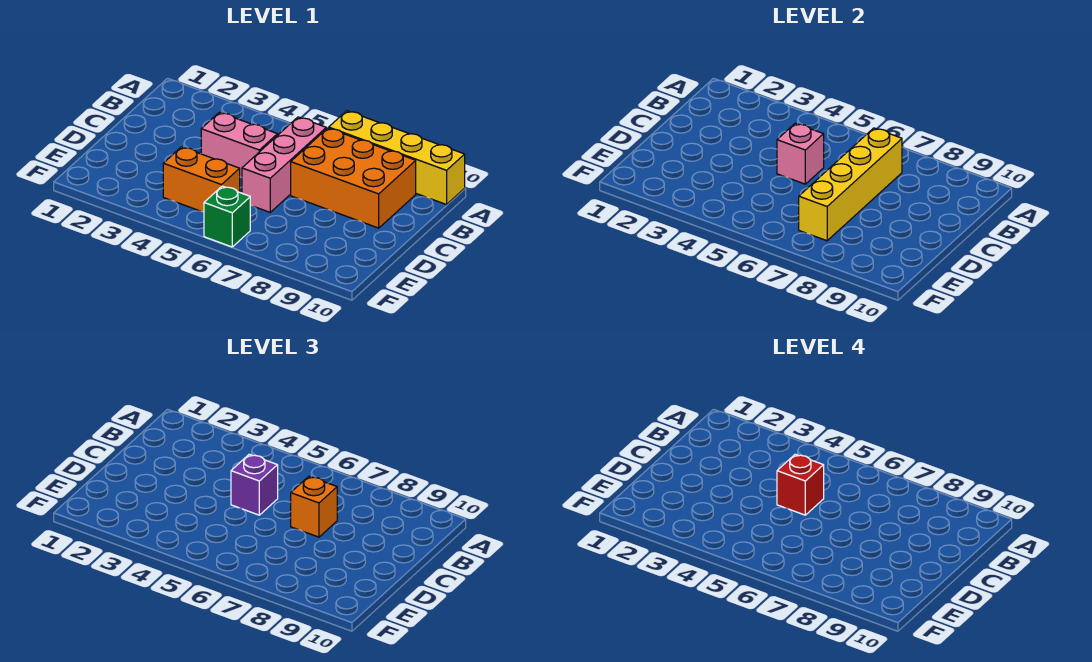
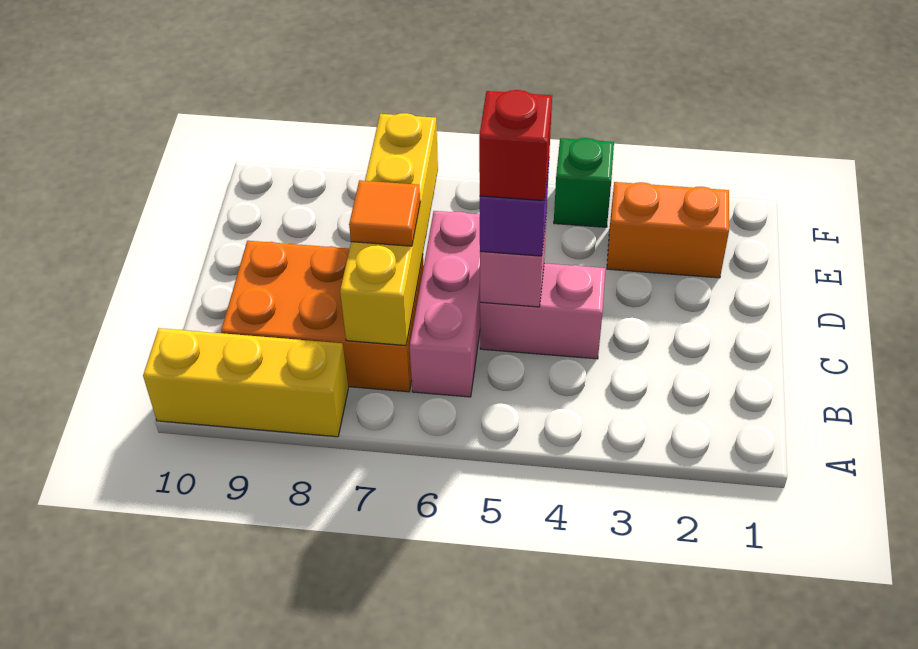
yellow brick A7:A10 level 1 -> yellow brick A8:A10 level 1
orange brick C7 level 3 -> orange tile C7 level 3
orange brick E4:E5 level 1 -> orange brick E2:E3 level 1
green brick F6 level 1 -> green brick F4 level 1

